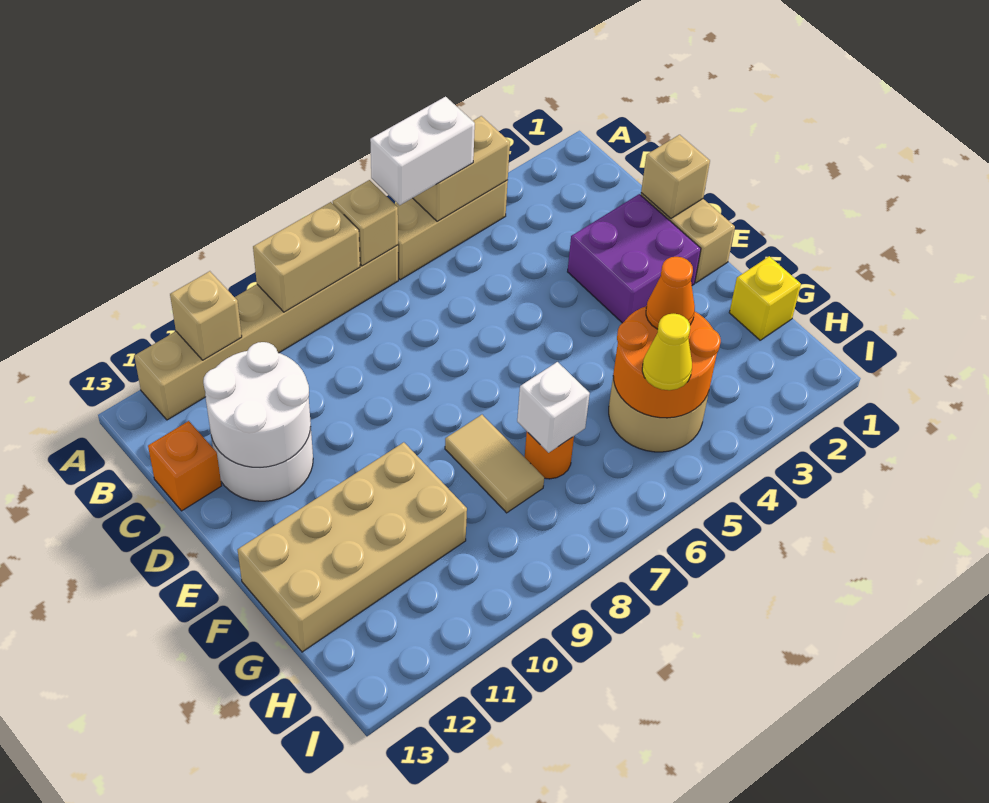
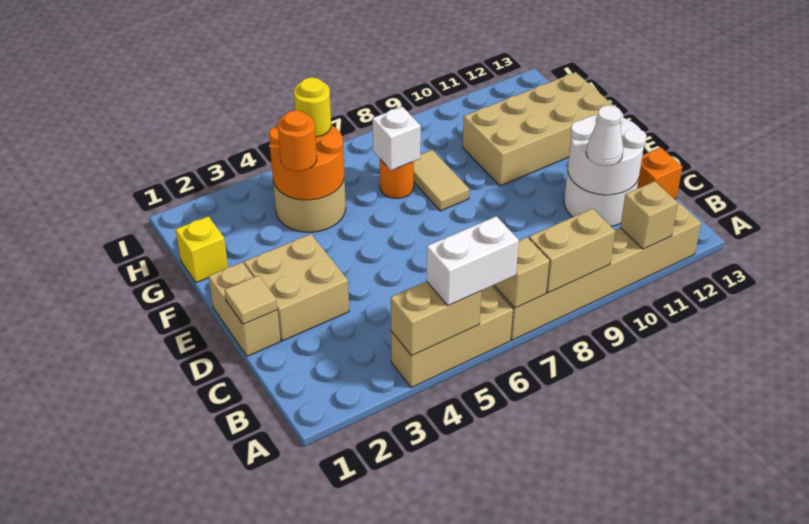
none -> white cone C11 level 3
tan brick D1 level 2 -> tan tile D1 level 2
purple brick D2:E3 level 1 -> tan brick D2:E3 level 1
orange cone G4 level 3 -> orange round brick G4 level 3
yellow cone H5 level 3 -> yellow round brick H5 level 3

